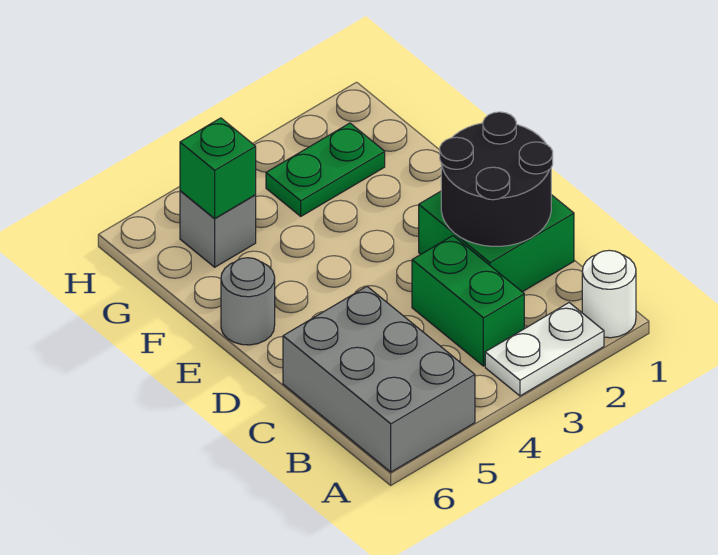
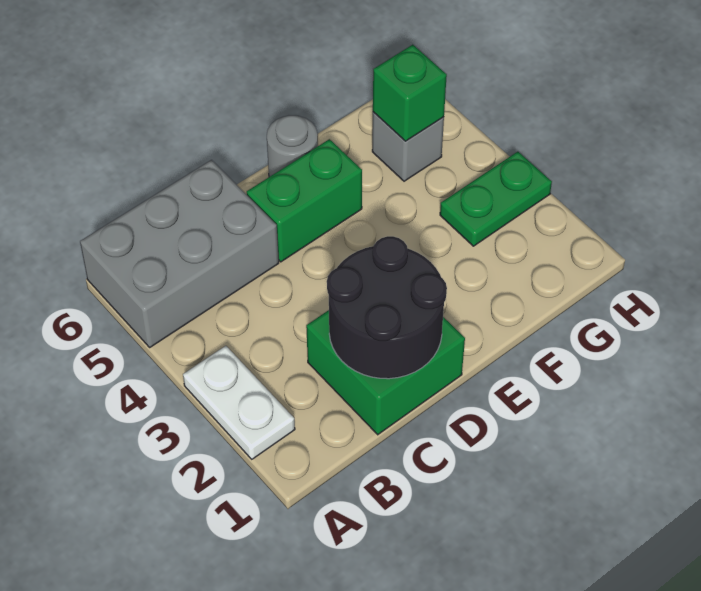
white round brick A1 level 1 -> none
green brick B3:C3 level 1 -> green brick D5:E5 level 1
green plate G2:G3 level 1 -> green plate G3:H3 level 1

